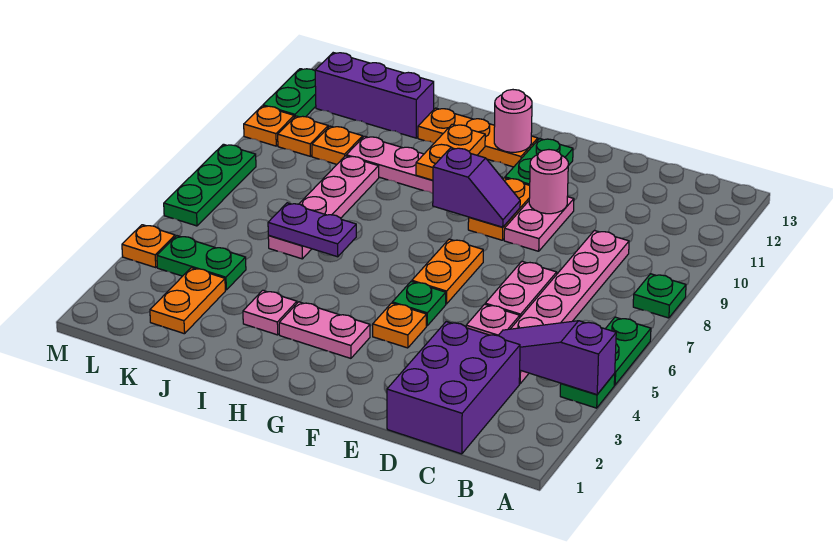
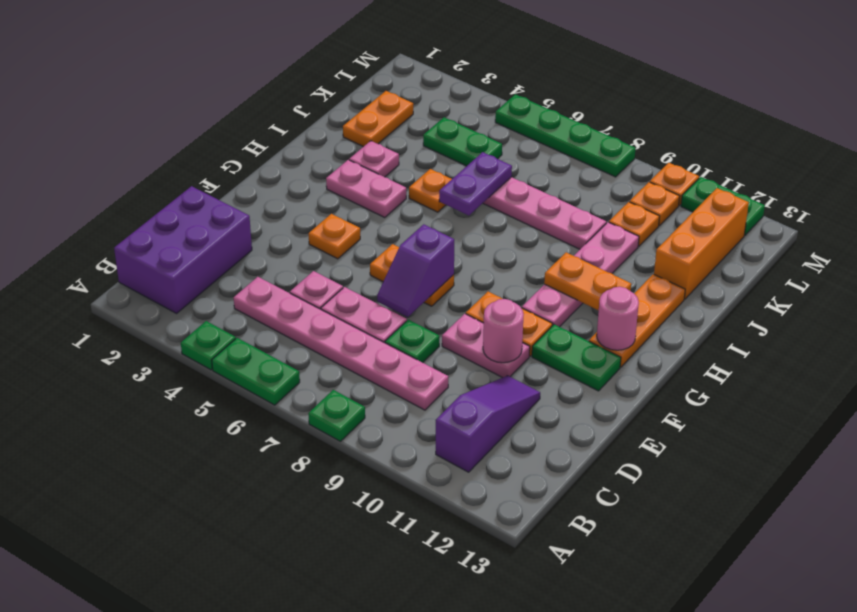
purple slope A4:C4 level 2 top A -> purple slope B11:D11 level 1 top B
purple brick C1:D3 level 1 -> purple brick B1:D2 level 1
green plate F5 level 1 -> green plate D8 level 1
purple slope F9:G9 level 2 top G -> purple slope E7:F7 level 2 top F
pink plate G3:H3 level 1 -> pink plate H3:H4 level 1
purple brick J12:L12 level 1 -> orange brick J12:L12 level 1
orange plate K2:K3 level 1 -> orange plate J2:K2 level 1
green plate K4:L4 level 1 -> green plate K4:K5 level 1
orange plate M4 level 1 -> orange plate I5 level 1
green plate M6:M8 level 1 -> green plate M5:M8 level 1

